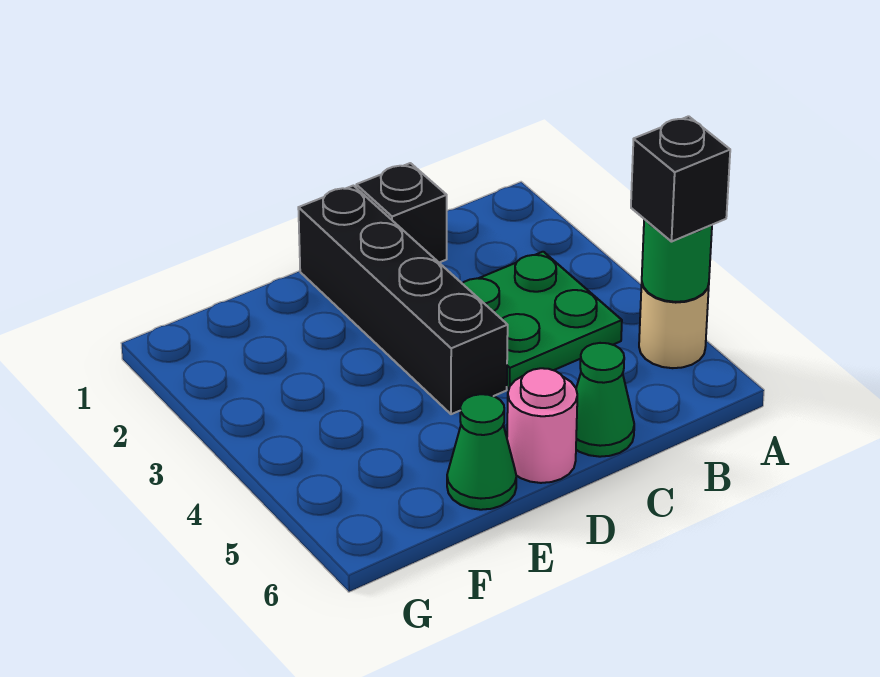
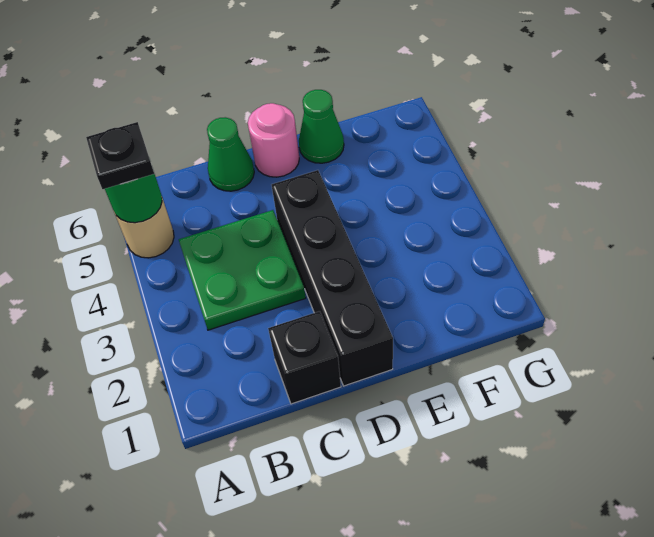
black brick A5 level 3 -> black plate A5 level 3

